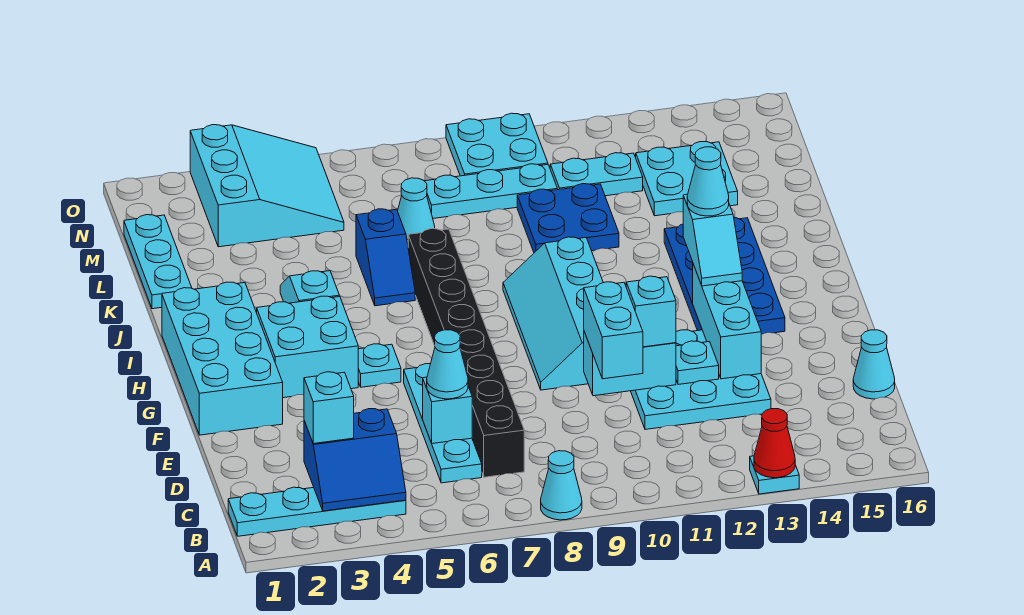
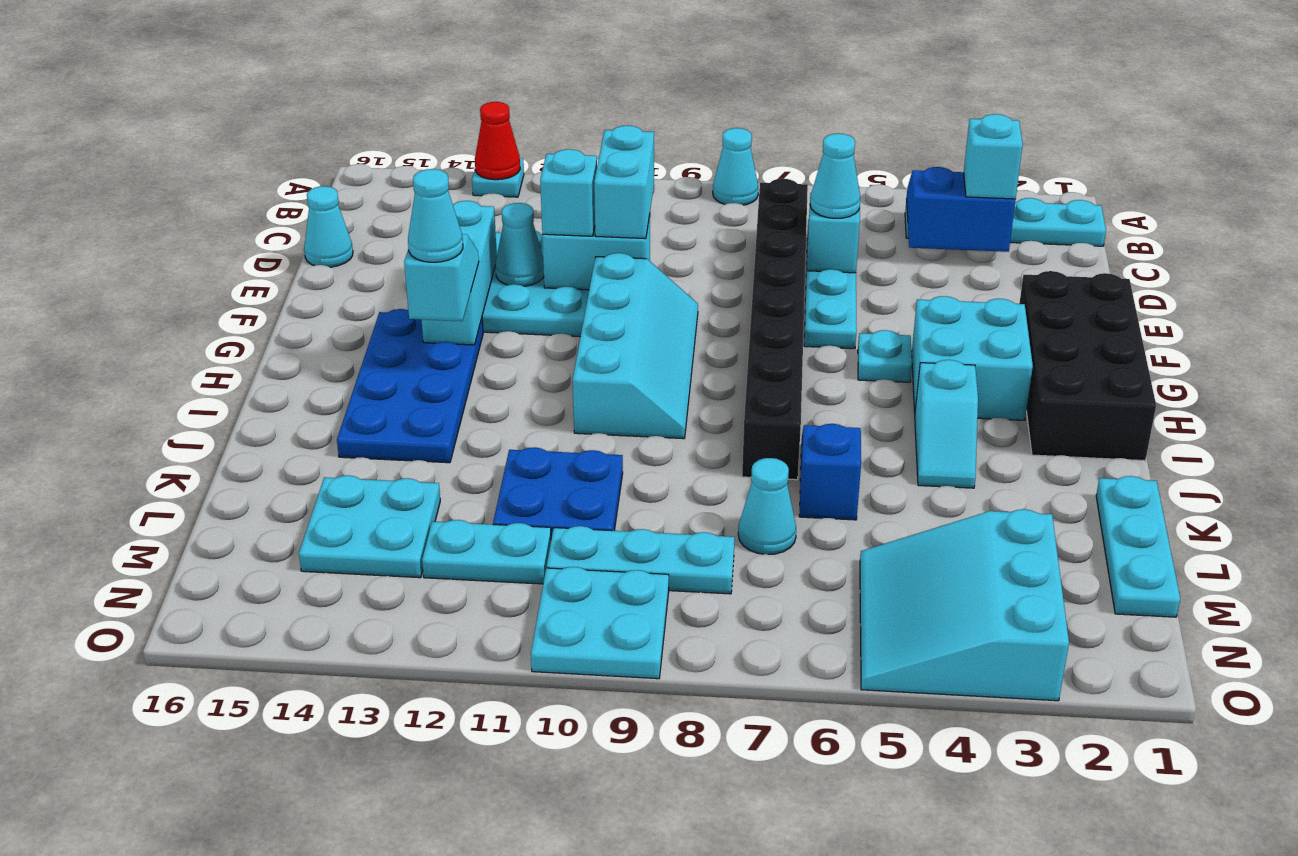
cyan plate E12 level 2 -> cyan cone E12 level 2
cyan brick F1:I2 level 1 -> black brick F1:I2 level 1

